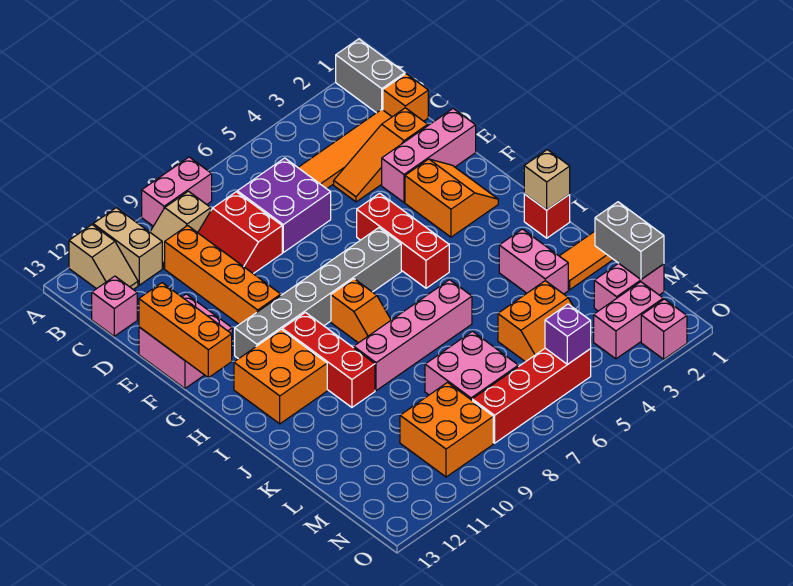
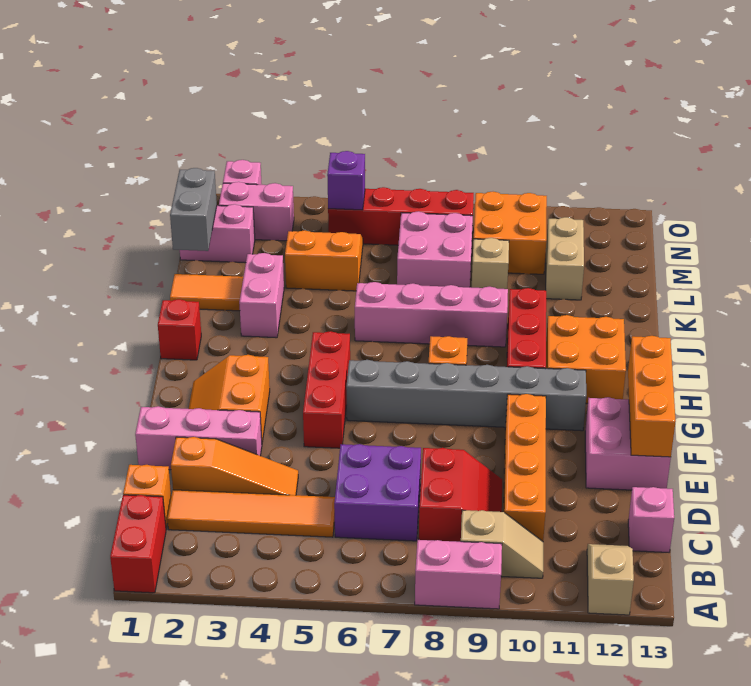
grey brick A1:B1 level 1 -> red brick A1:B1 level 1
tan brick A11:B11 level 1 -> tan brick L11:M11 level 1
tan brick I1 level 2 -> tan brick L9 level 1

